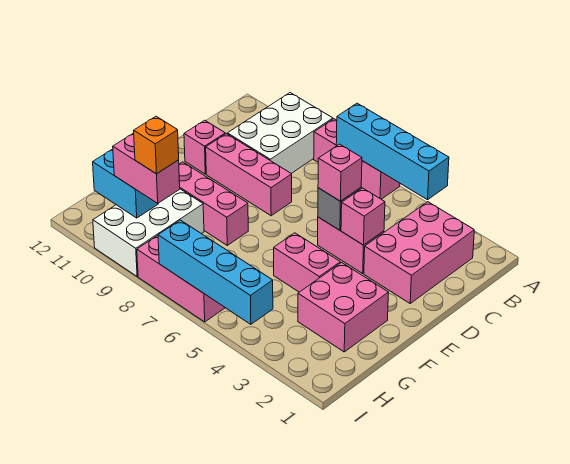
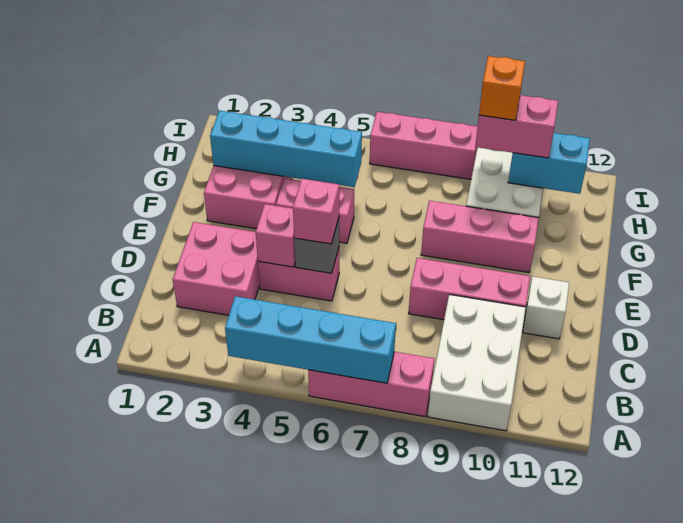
pink brick B2:D3 level 1 -> pink brick C2:D3 level 1
pink brick D11 level 1 -> white brick D11 level 1
cyan brick I4:I7 level 2 -> cyan brick G2:G5 level 2

